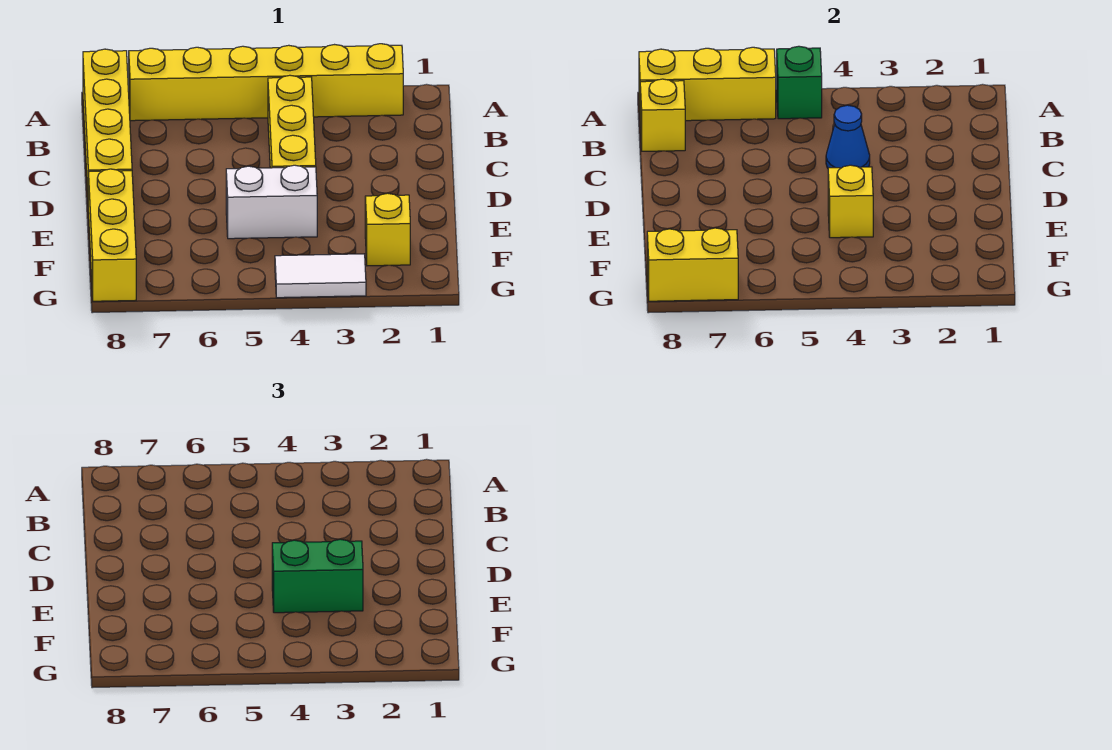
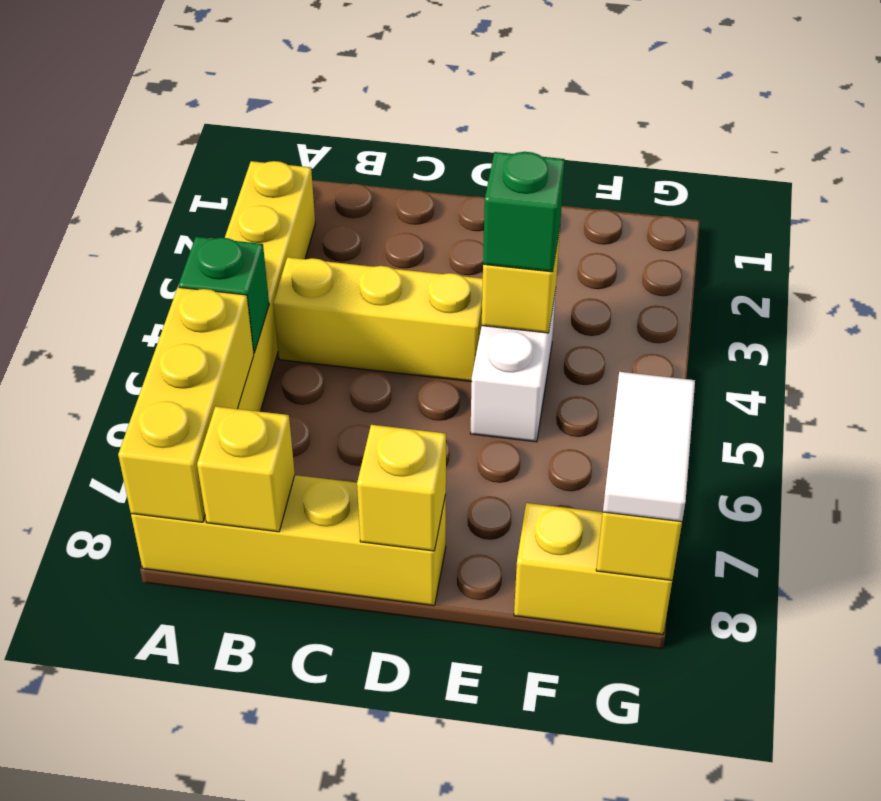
blue cone C4 level 2 -> none
green brick E3:E4 level 3 -> green brick E4 level 3
yellow brick E8:G8 level 1 -> yellow brick F8:G8 level 1
yellow brick F2 level 1 -> yellow brick D8 level 2
white tile G3:G4 level 1 -> white tile G7:G8 level 3

